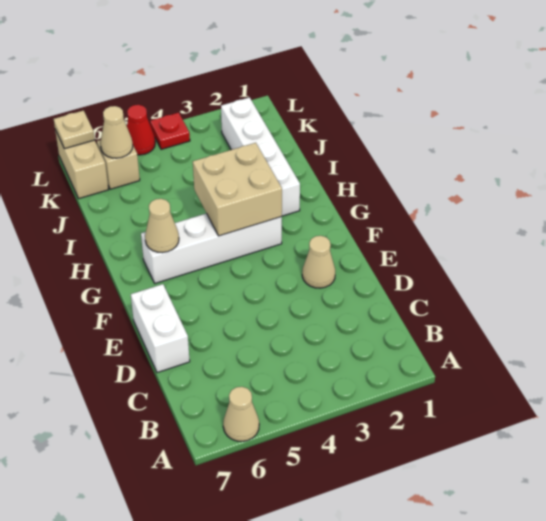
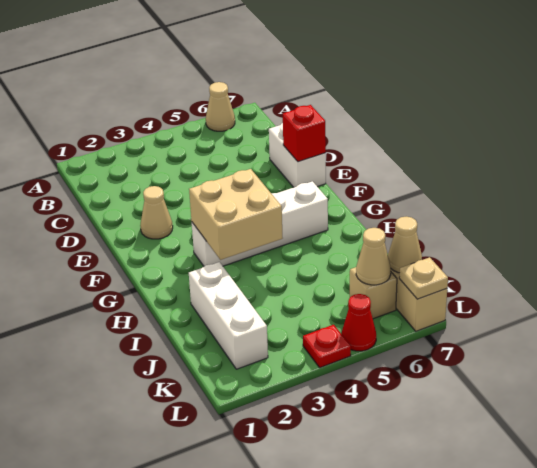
none -> red brick E7 level 2
tan cone G6 level 2 -> tan cone K7 level 2
white brick H2:K2 level 1 -> white brick I2:K2 level 1

